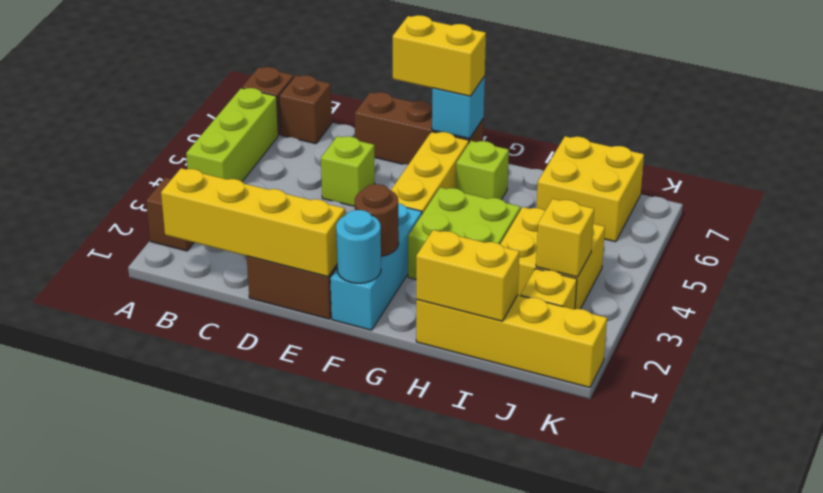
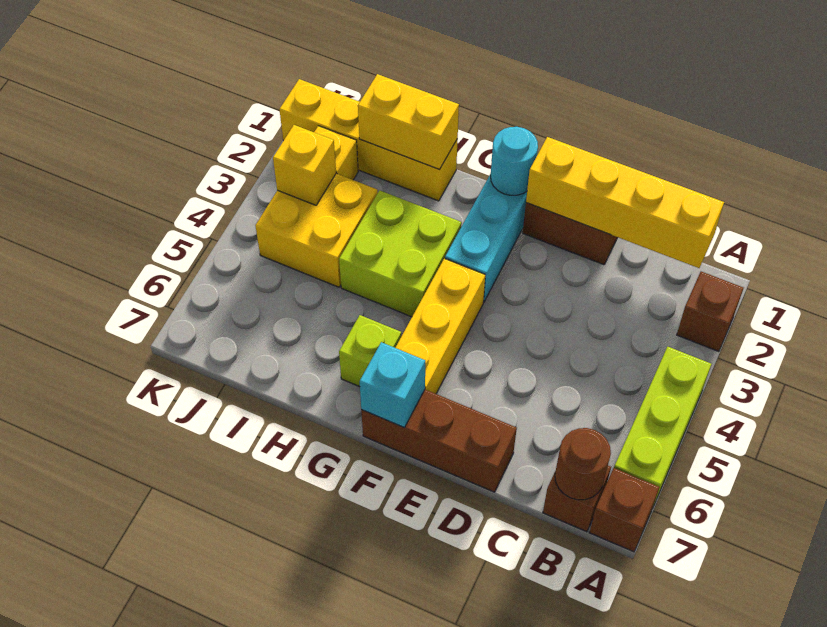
lime brick D5 level 1 -> none
yellow brick E7:F7 level 3 -> none
brown round brick F2 level 2 -> brown round brick B7 level 2
yellow brick I6:J7 level 1 -> none

